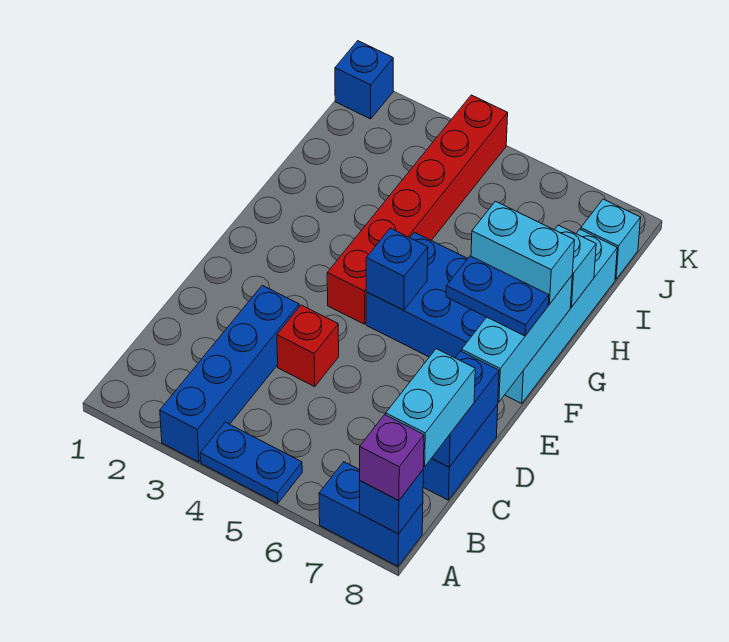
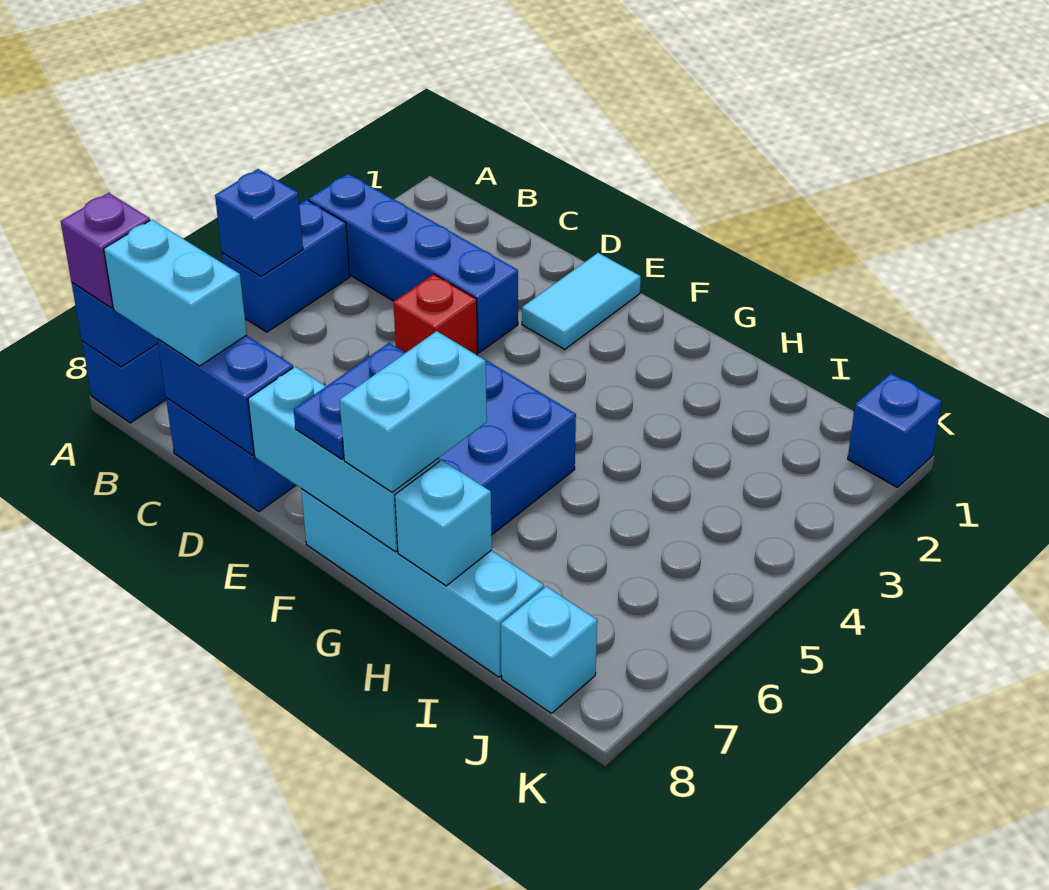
blue plate A4:A5 level 1 -> blue brick A4:A5 level 1
none -> cyan tile E1:E2 level 1
red brick F4:K4 level 1 -> none
blue brick F5 level 2 -> blue brick A5 level 2

